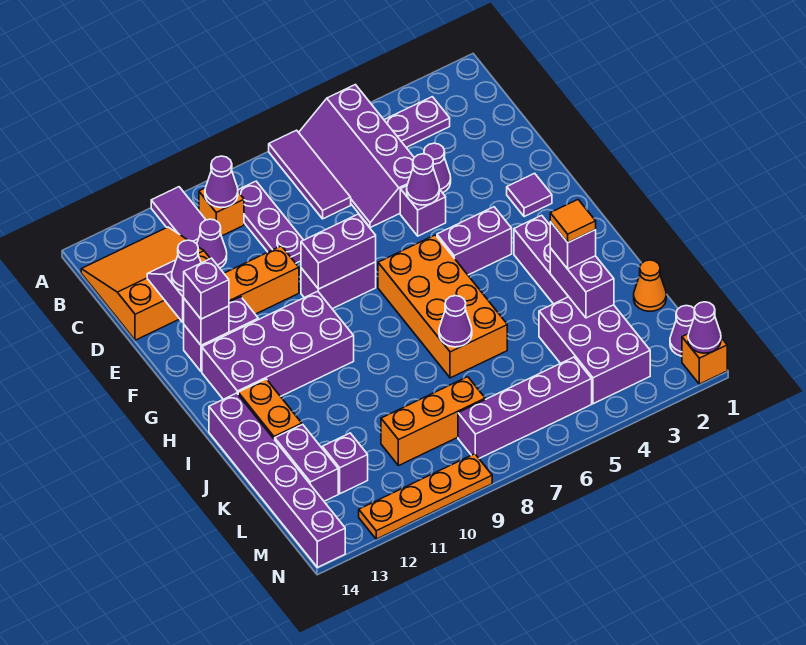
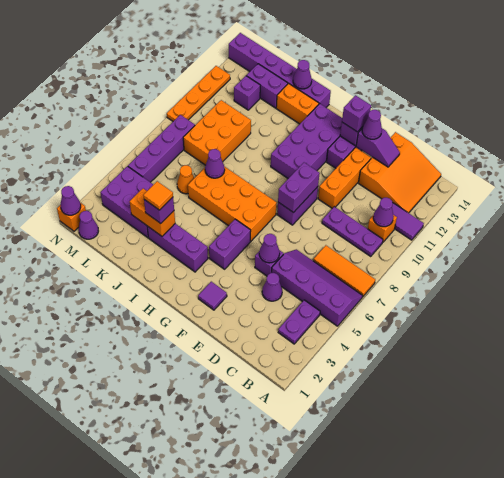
purple tile A7:C7 level 1 -> orange tile A7:C7 level 1
purple cone C11 level 1 -> purple cone J14 level 2
purple brick J3:K3 level 2 -> orange brick J3:K3 level 2
orange cone K1 level 1 -> orange cone K6 level 1
orange brick L8:L10 level 1 -> orange brick K8:L10 level 1

